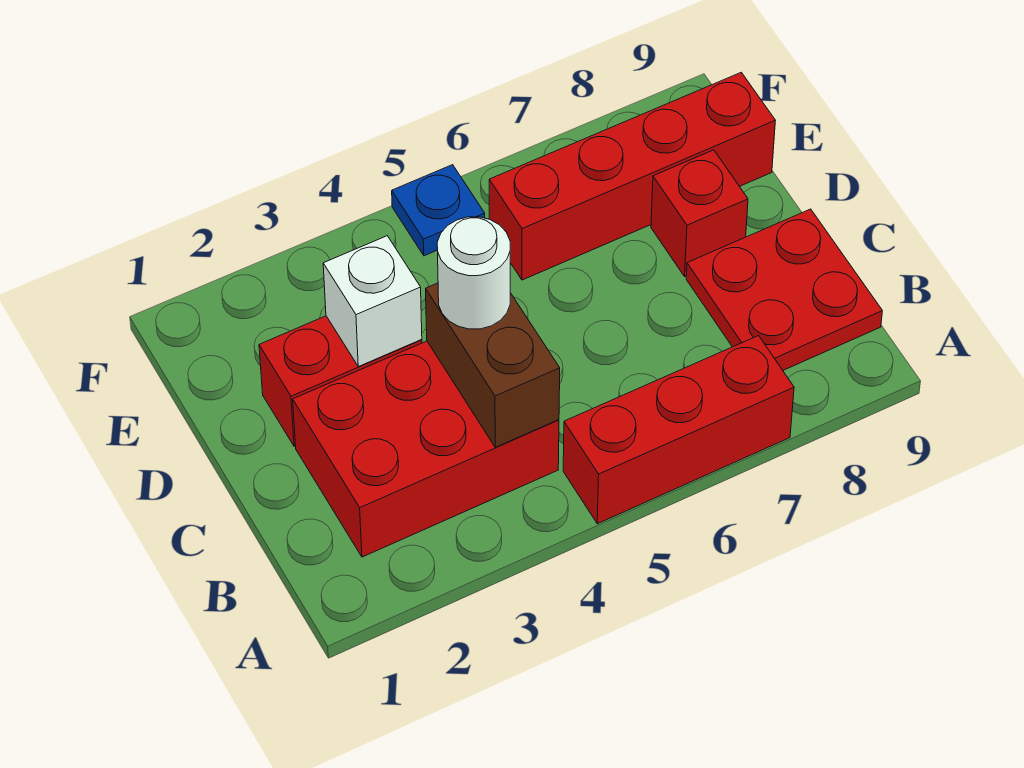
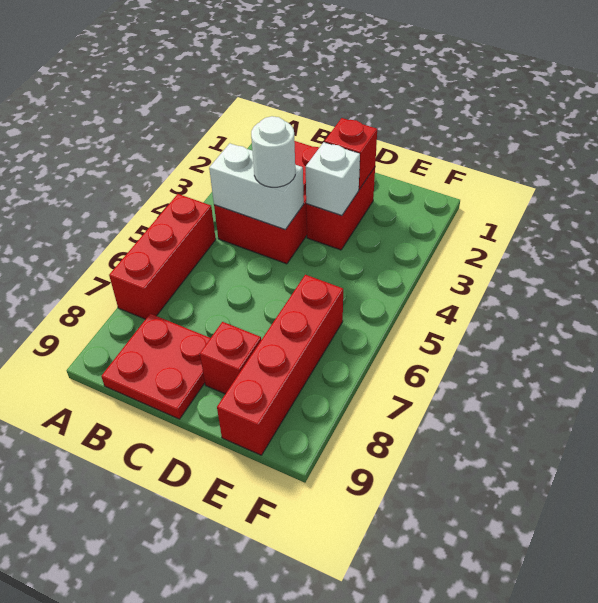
brown brick B4:C4 level 2 -> white brick B4:C4 level 2
none -> red brick D2 level 2
blue plate F5 level 1 -> none

